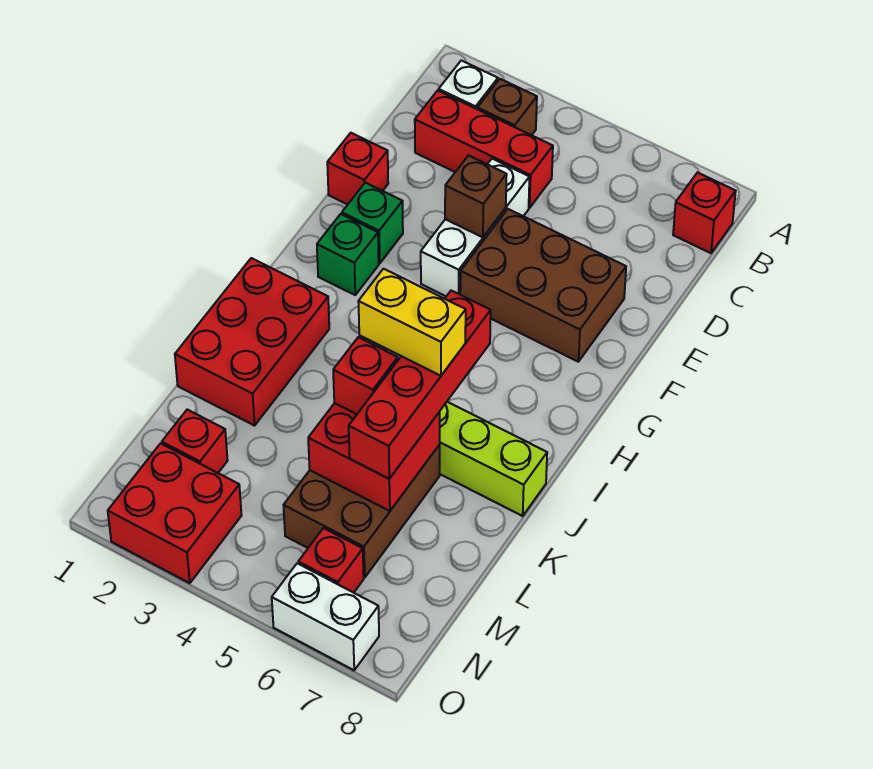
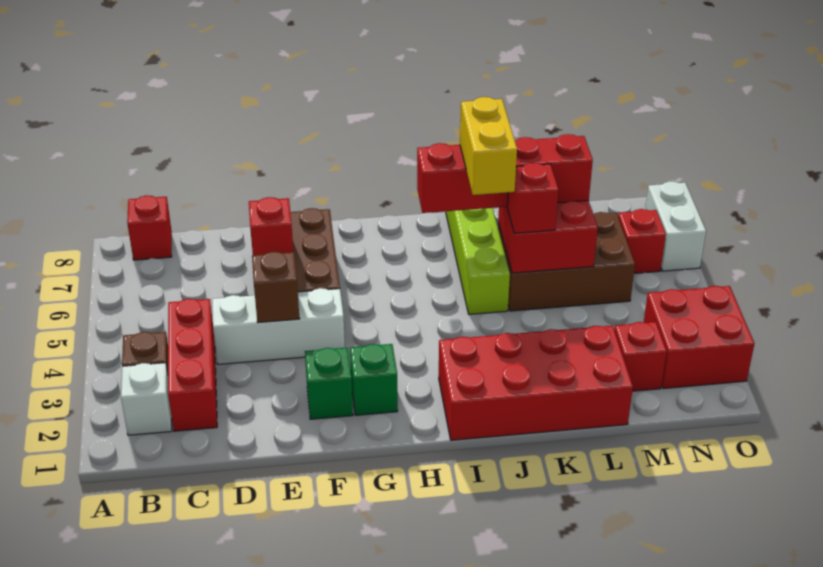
red brick E1 level 1 -> red brick E6 level 2
red brick I1:K2 level 1 -> red brick I1:L2 level 1

